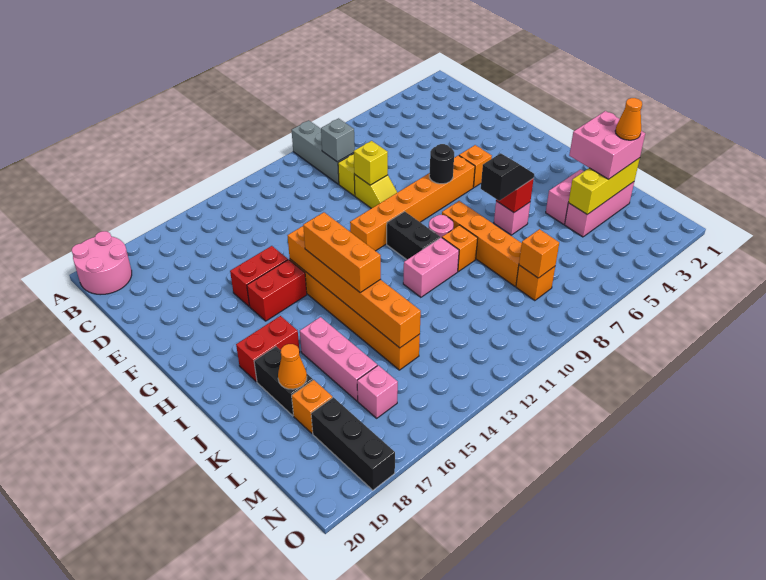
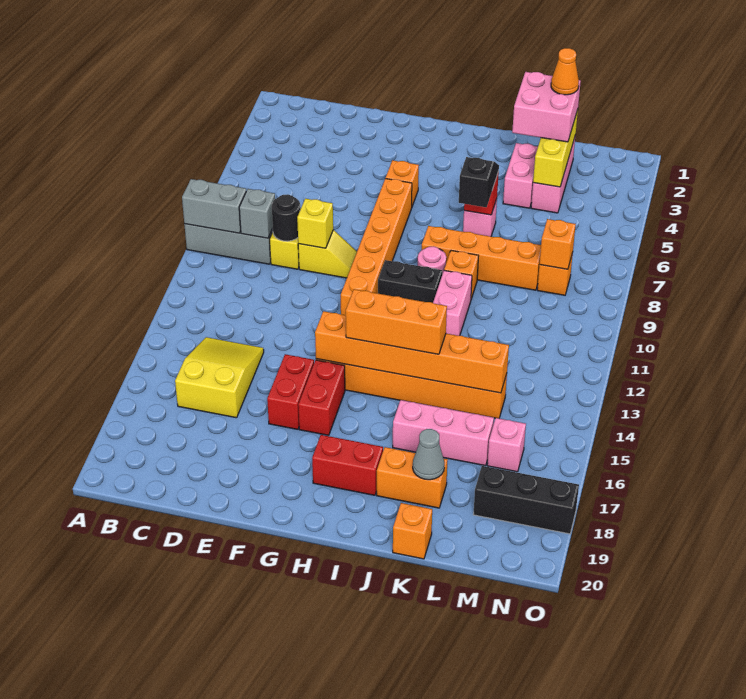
none -> grey brick A9:B9 level 2
pink round brick A19:B20 level 1 -> none
none -> yellow slope C14:D16 level 1 top 16
black round brick G7 level 2 -> black round brick D9 level 2
red brick I17:I18 level 1 -> red brick H18:I18 level 1
black brick J18:K18 level 1 -> orange brick J18:K18 level 1
orange cone K18 level 2 -> grey cone K18 level 2
orange brick L18 level 1 -> orange brick K20 level 1

